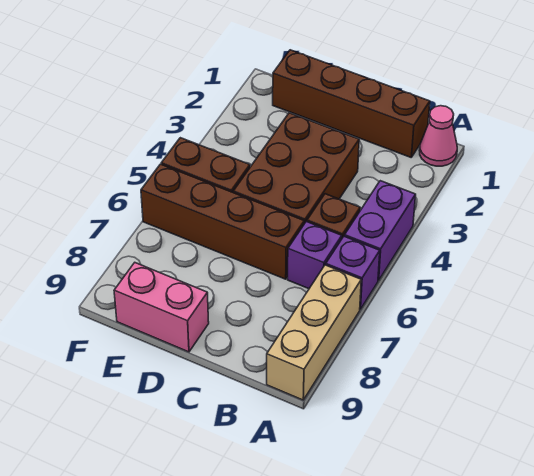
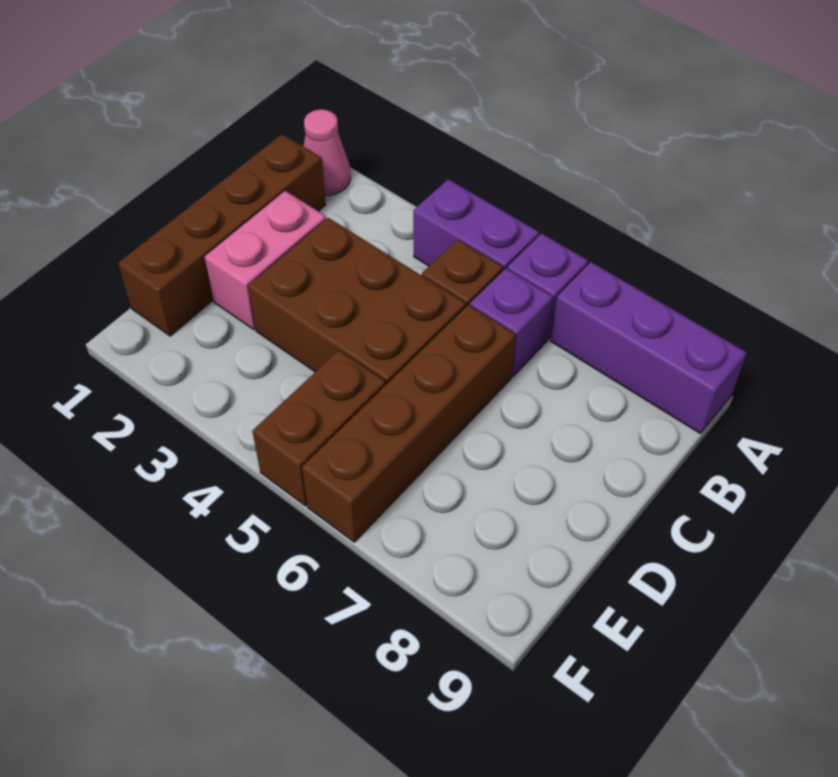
tan brick A7:A9 level 1 -> purple brick A7:A9 level 1
pink brick D9:E9 level 1 -> pink brick C2:D2 level 1

